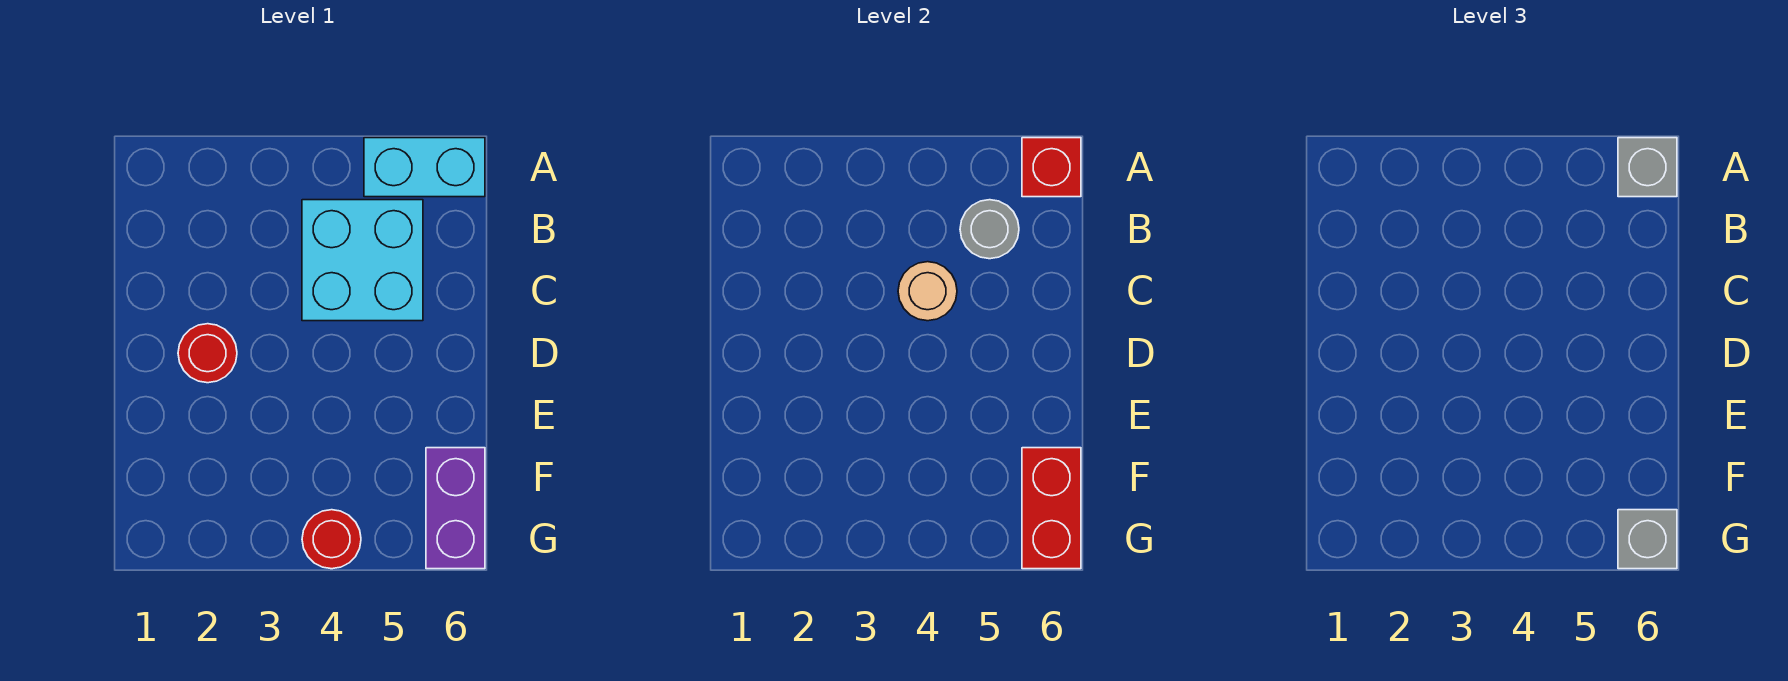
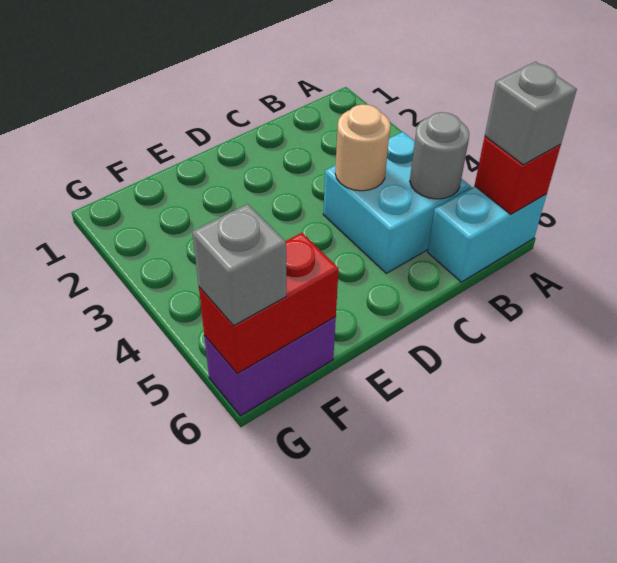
cyan brick A5:A6 level 1 -> cyan brick A6:B6 level 1
red round brick D2 level 1 -> none
red round brick G4 level 1 -> none

